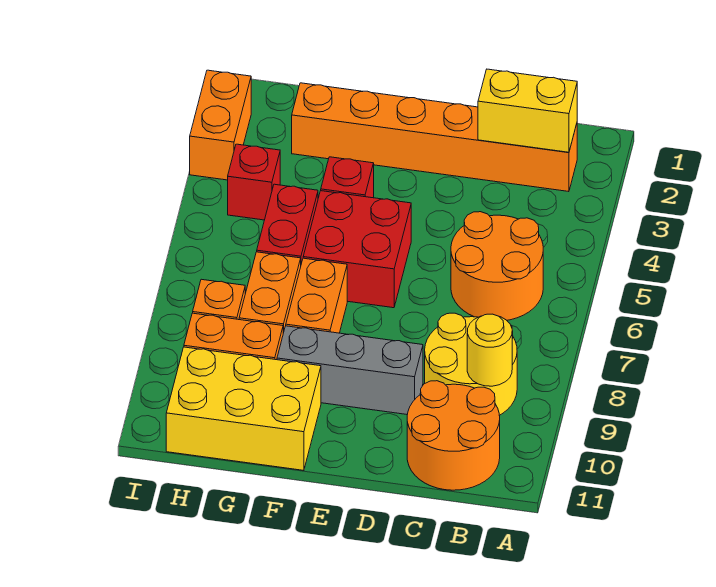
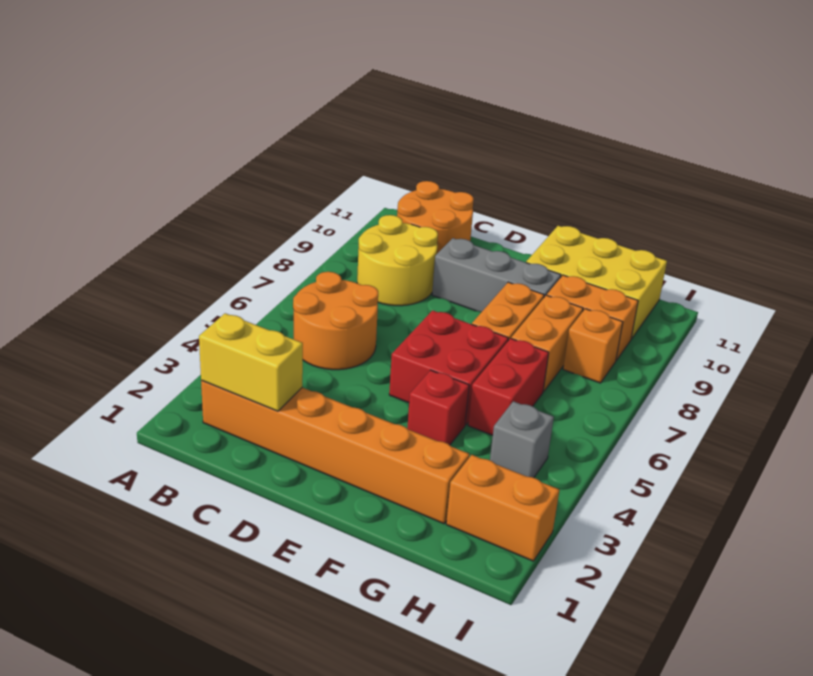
yellow round brick B9 level 2 -> none
red brick H4 level 1 -> grey brick H4 level 1
orange brick I2:I3 level 1 -> orange brick H2:I2 level 1

